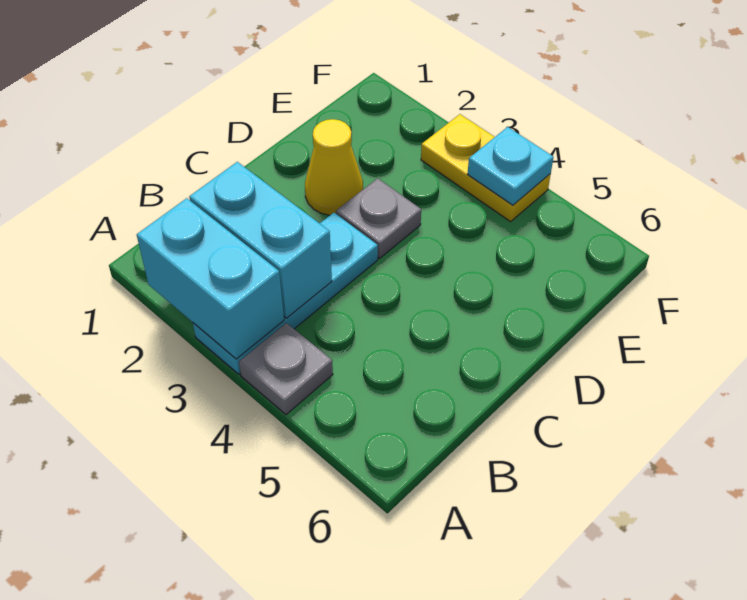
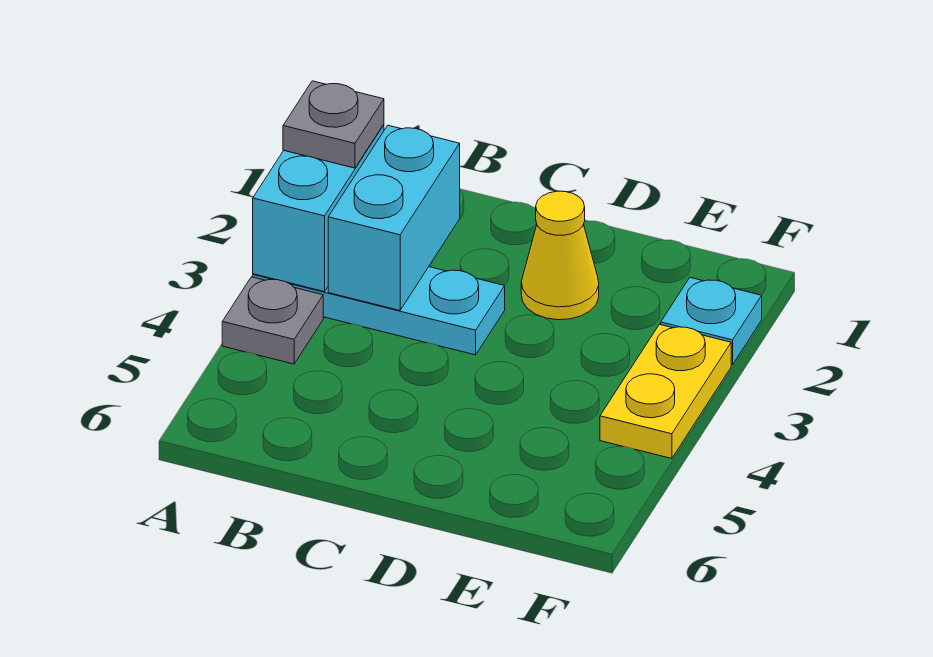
grey plate D3 level 1 -> grey plate A2 level 3
cyan plate F4 level 2 -> cyan plate F2 level 1

